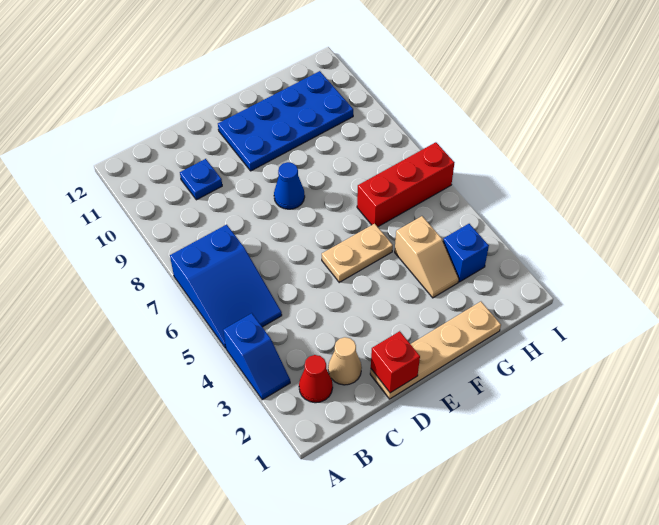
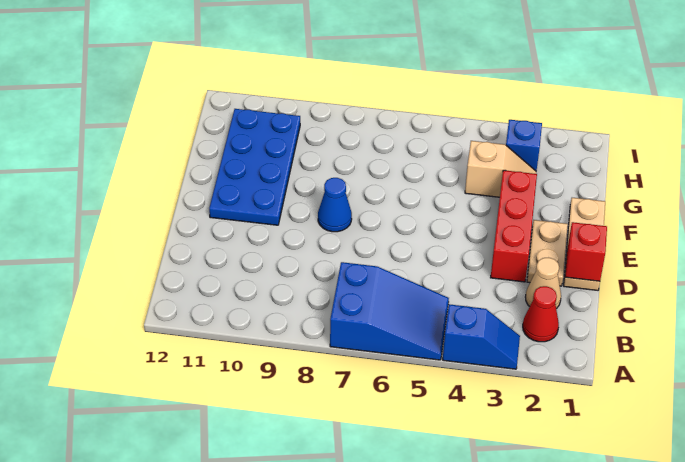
blue plate C10 level 1 -> none
tan plate D1:G1 level 1 -> tan plate D1:F1 level 1
tan plate E5:F5 level 1 -> tan plate D2:E2 level 1
red brick G6:I6 level 1 -> red brick D3:F3 level 1

